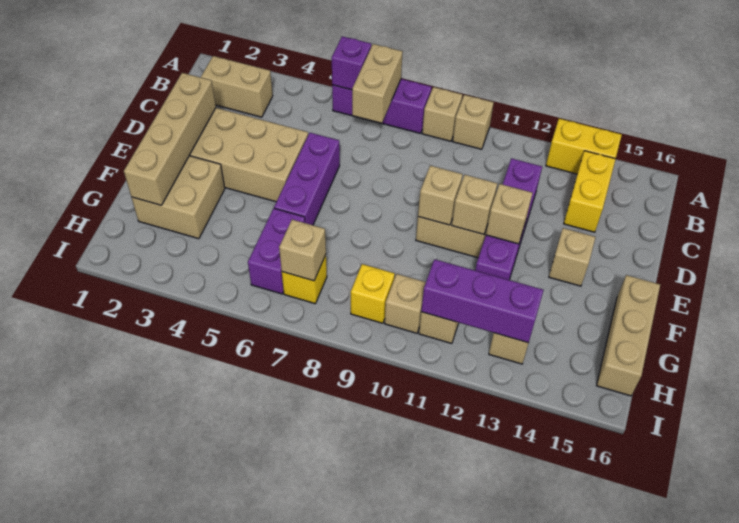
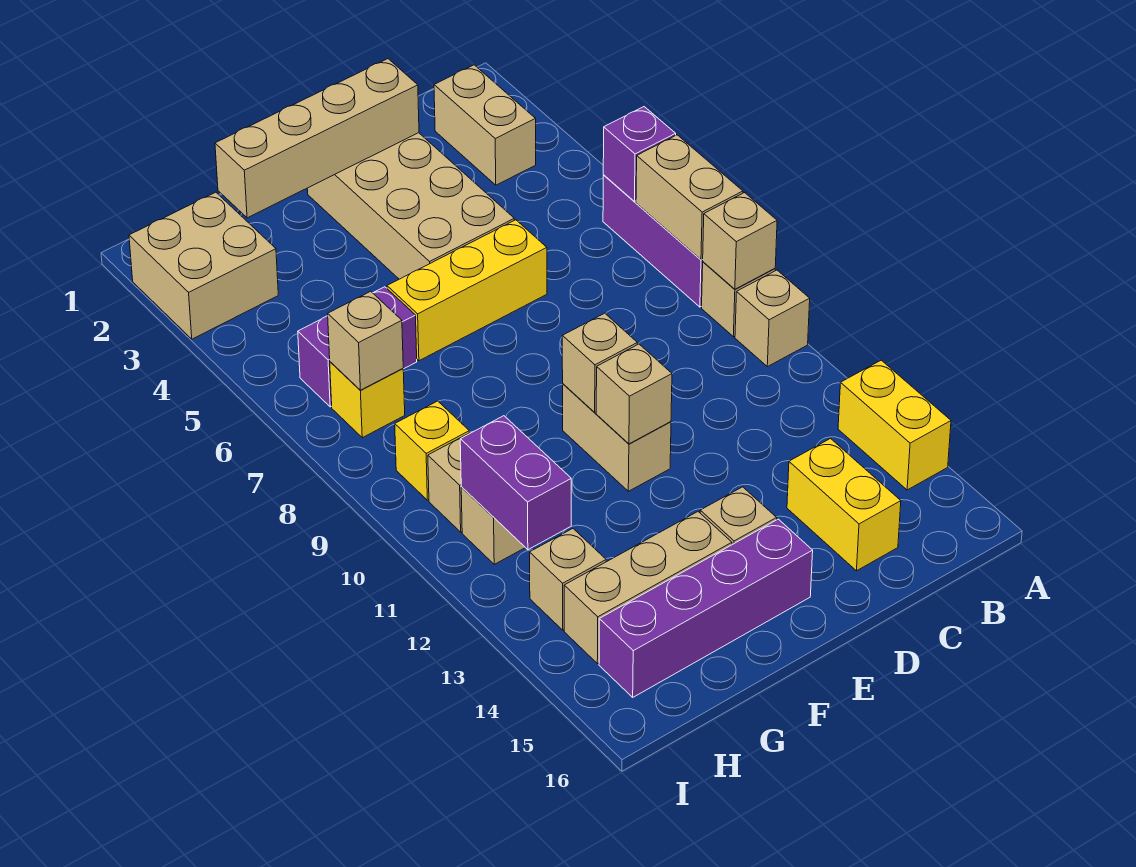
tan brick A7:B7 level 2 -> tan brick A7:A8 level 2
yellow brick B14:C14 level 1 -> yellow brick C14:C15 level 1
purple brick C12:F12 level 1 -> purple brick E15:H15 level 1
purple brick D6:F6 level 1 -> yellow brick D6:F6 level 1
tan brick E12 level 2 -> tan brick A9 level 2
tan brick F2:G3 level 1 -> tan brick H2:I3 level 1
tan brick F16:H16 level 1 -> tan brick F14:H14 level 1
purple brick H11:H13 level 2 -> purple brick H11:H12 level 2

